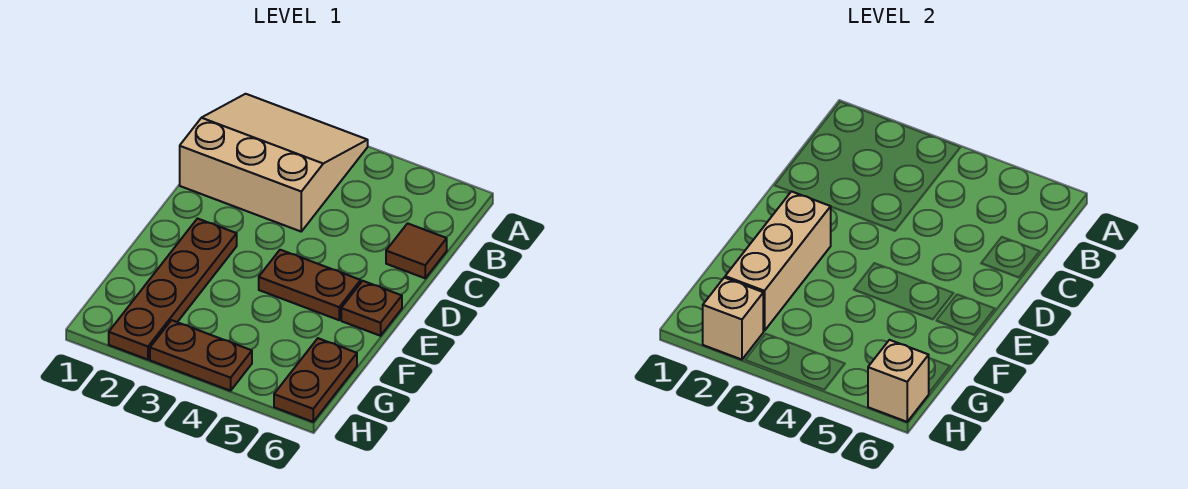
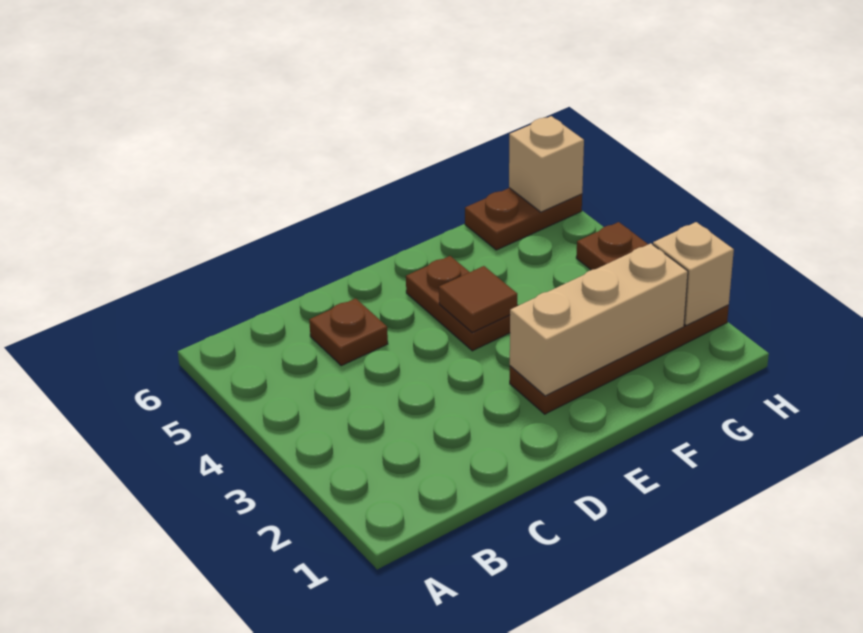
tan slope A1:C3 level 1 top C -> none
brown tile C6 level 1 -> brown tile E4 level 2
brown plate E6 level 1 -> brown plate C5 level 1

